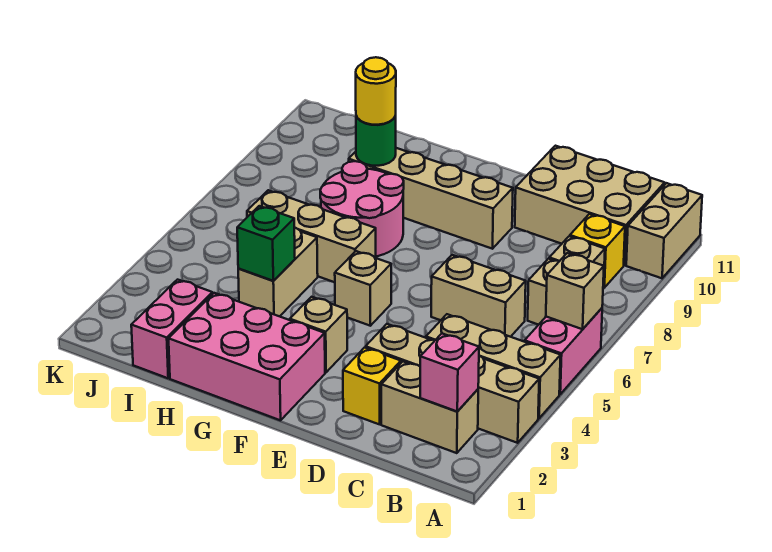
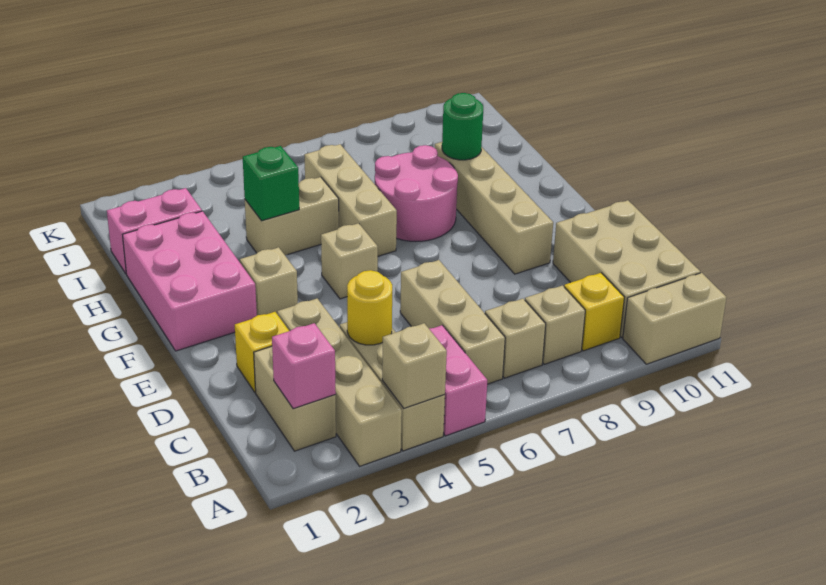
pink brick A5:A6 level 1 -> pink brick A5:B5 level 1
tan brick A6 level 2 -> tan brick A4 level 2
tan brick C6:D6 level 1 -> tan brick B6:D6 level 1
yellow round brick H9 level 3 -> yellow round brick C4 level 2

